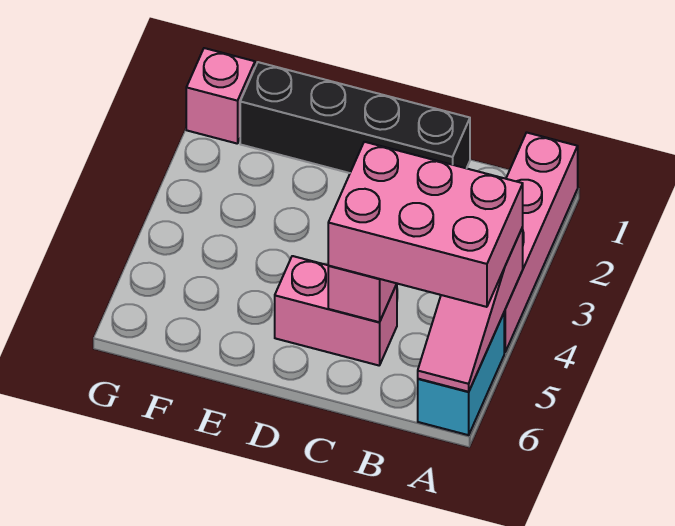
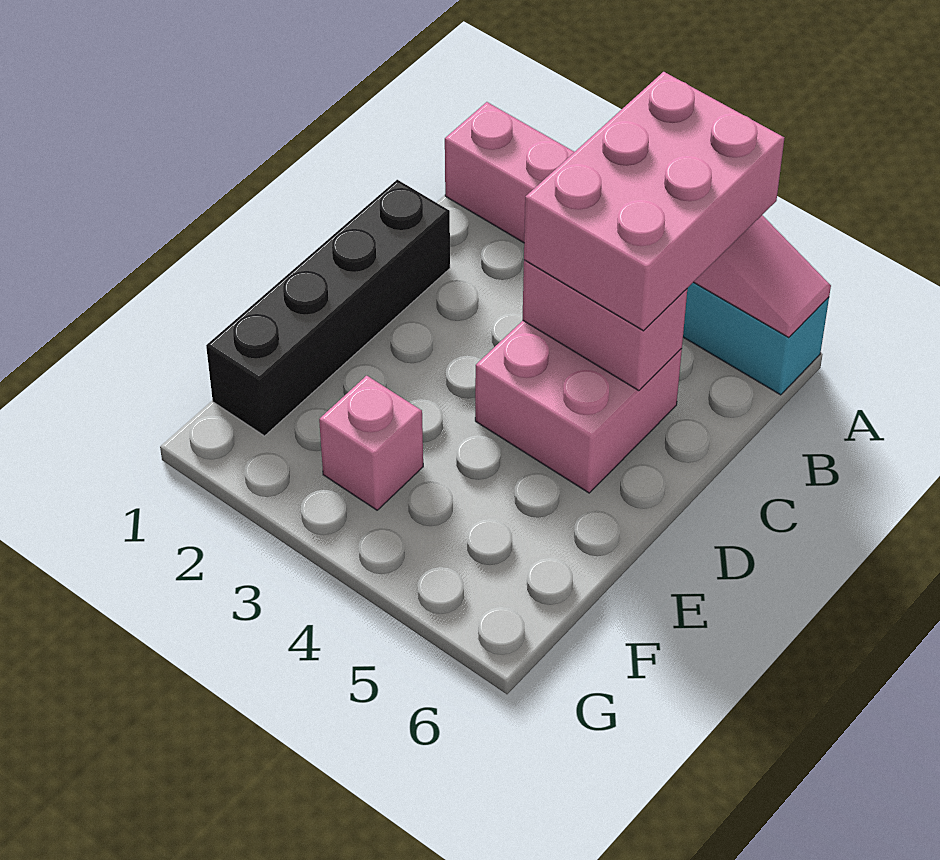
pink brick C5:D5 level 1 -> pink brick C4:D5 level 1
pink brick G1 level 1 -> pink brick F3 level 1

